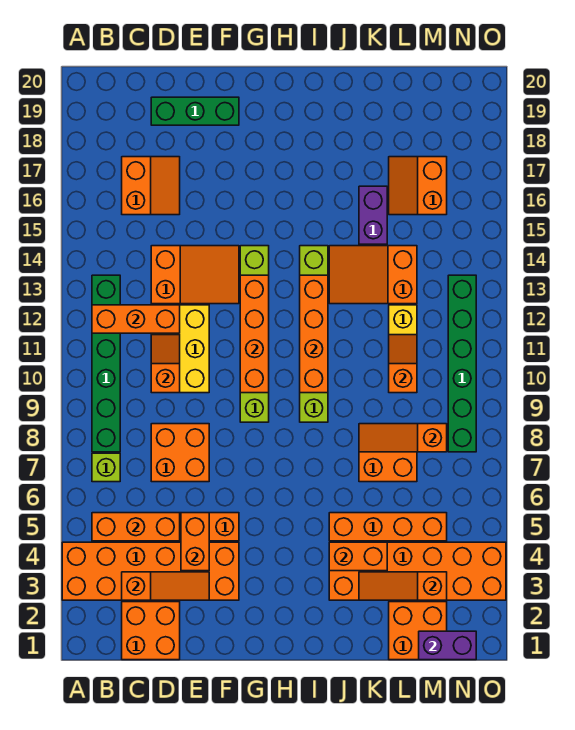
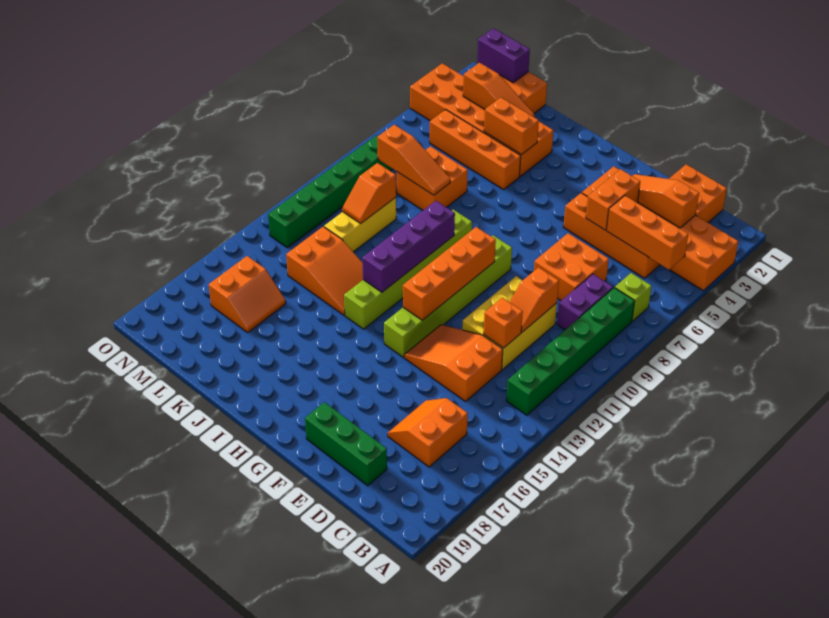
orange brick B12:D12 level 2 -> orange brick D12 level 2
orange brick I10:I13 level 2 -> purple brick I10:I13 level 2
purple brick K15:K16 level 1 -> purple brick C8:C9 level 1

